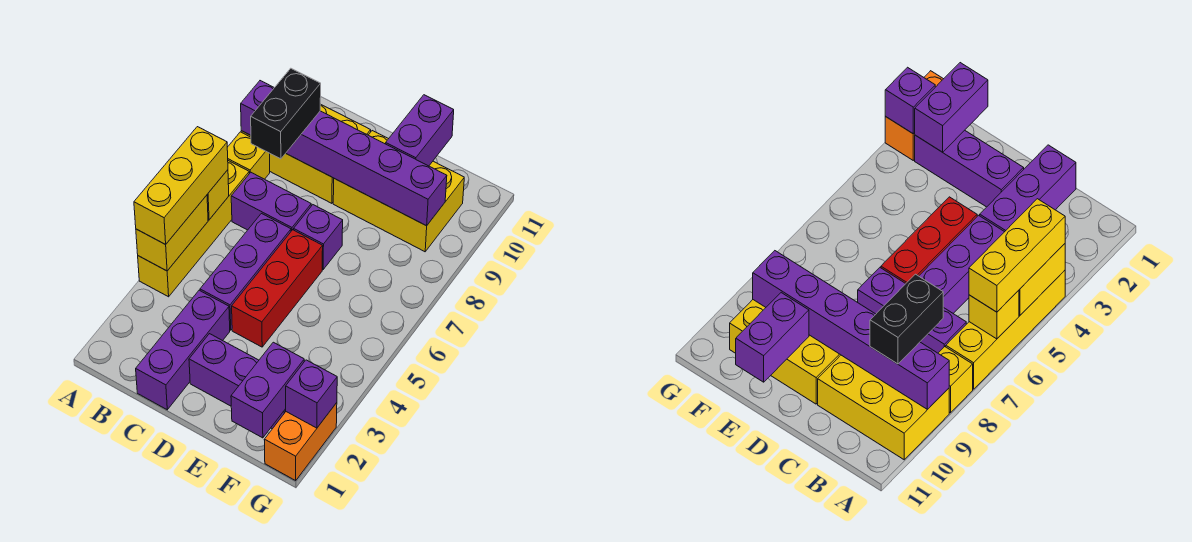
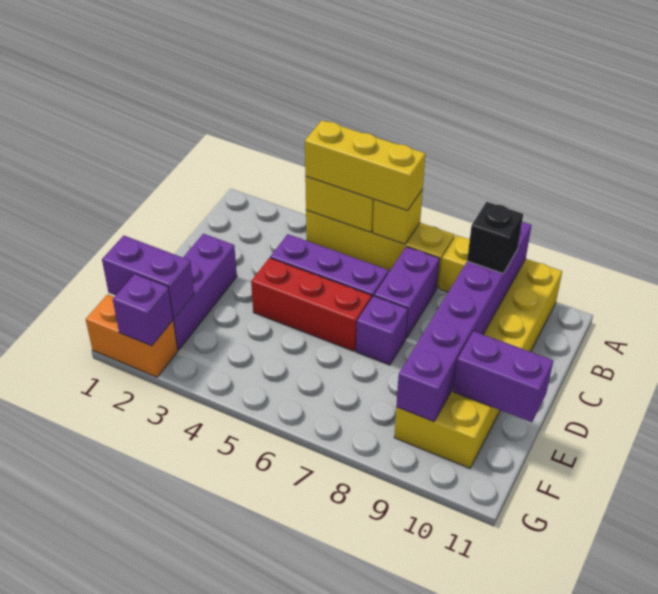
black brick B8:B9 level 3 -> black brick B9 level 3
purple brick C1:C3 level 1 -> none

